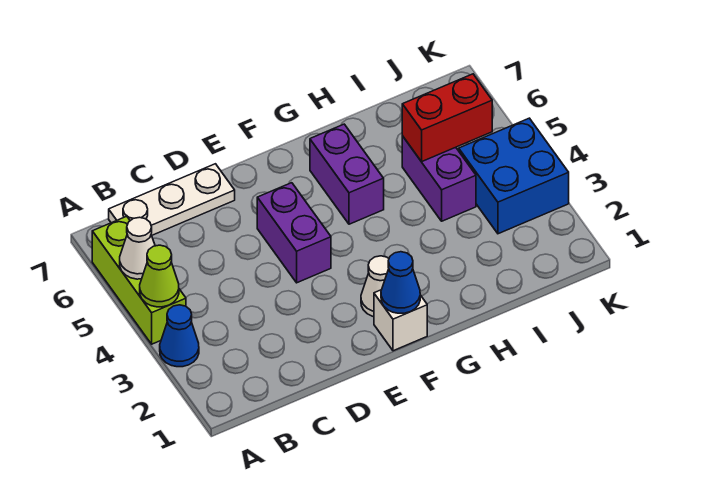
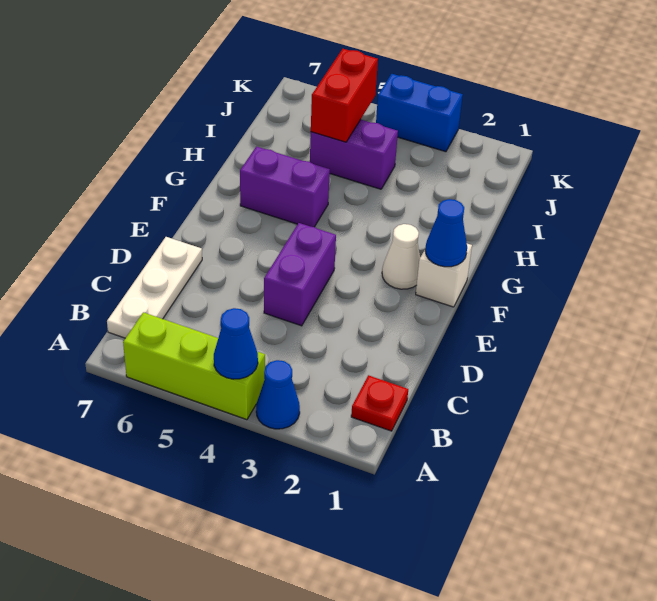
lime cone A4 level 2 -> blue cone A4 level 2
white cone A5 level 2 -> none
none -> red plate B1 level 1
purple brick E4:E5 level 1 -> purple brick D4:E4 level 1
blue brick J3:K4 level 1 -> blue brick K3:K4 level 1

